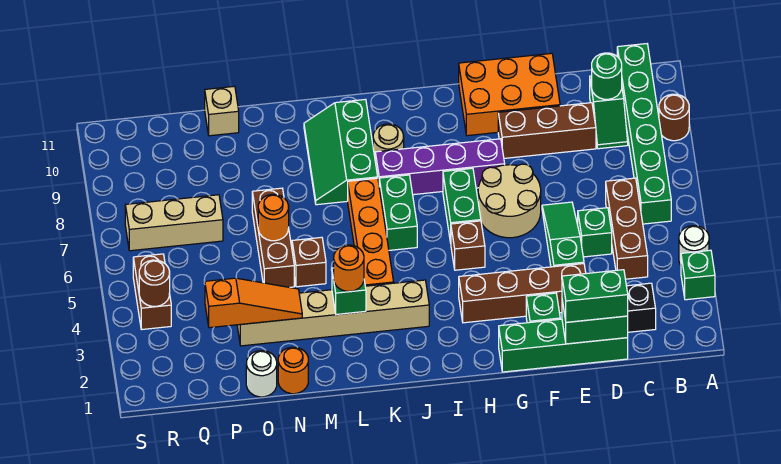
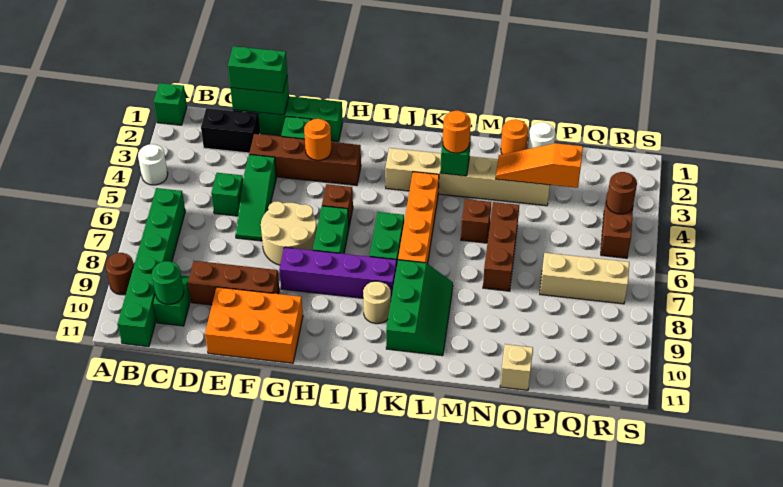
green brick A3 level 1 -> green brick A1 level 1
brown brick C4:C6 level 1 -> none
orange round brick N6 level 2 -> orange round brick G3 level 2

